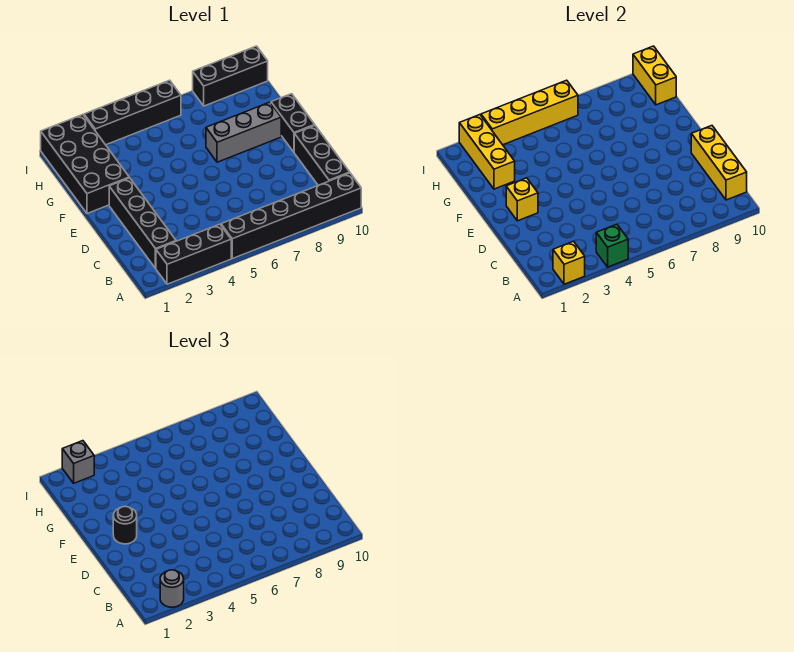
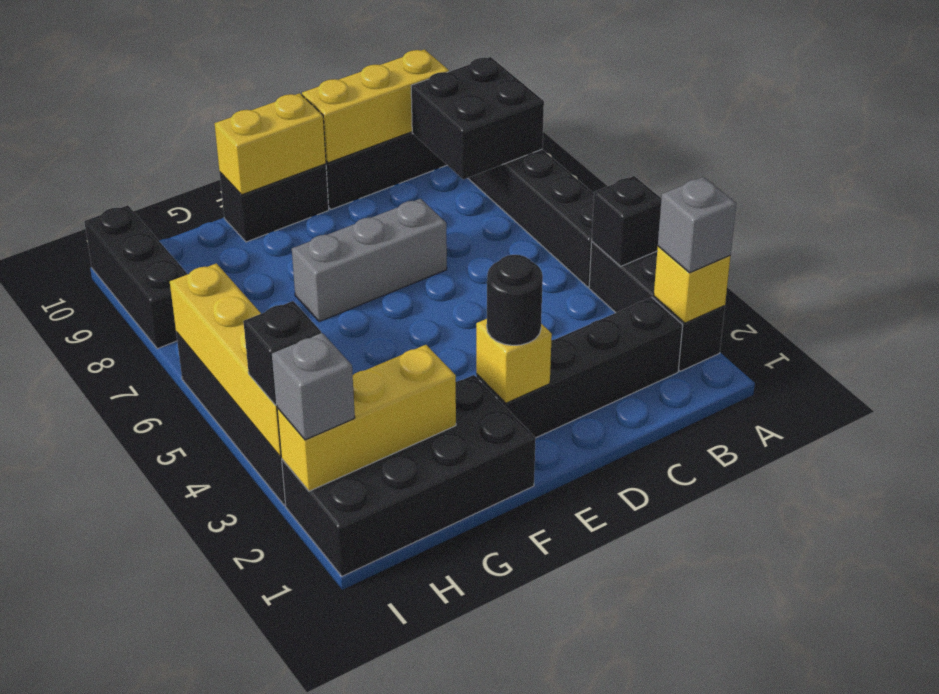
grey round brick A2 level 3 -> grey brick A2 level 3
green brick A4 level 2 -> black brick A4 level 2
none -> black brick A8:B9 level 2
grey brick F7:F9 level 1 -> grey brick D7:F7 level 1
yellow brick H10:I10 level 2 -> yellow brick E10:F10 level 2
none -> black brick I3 level 3

